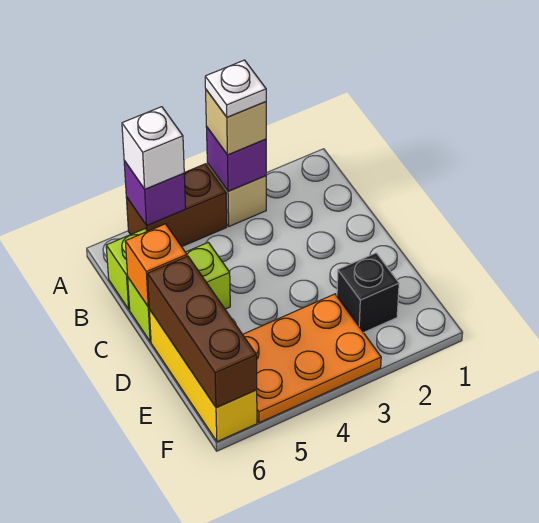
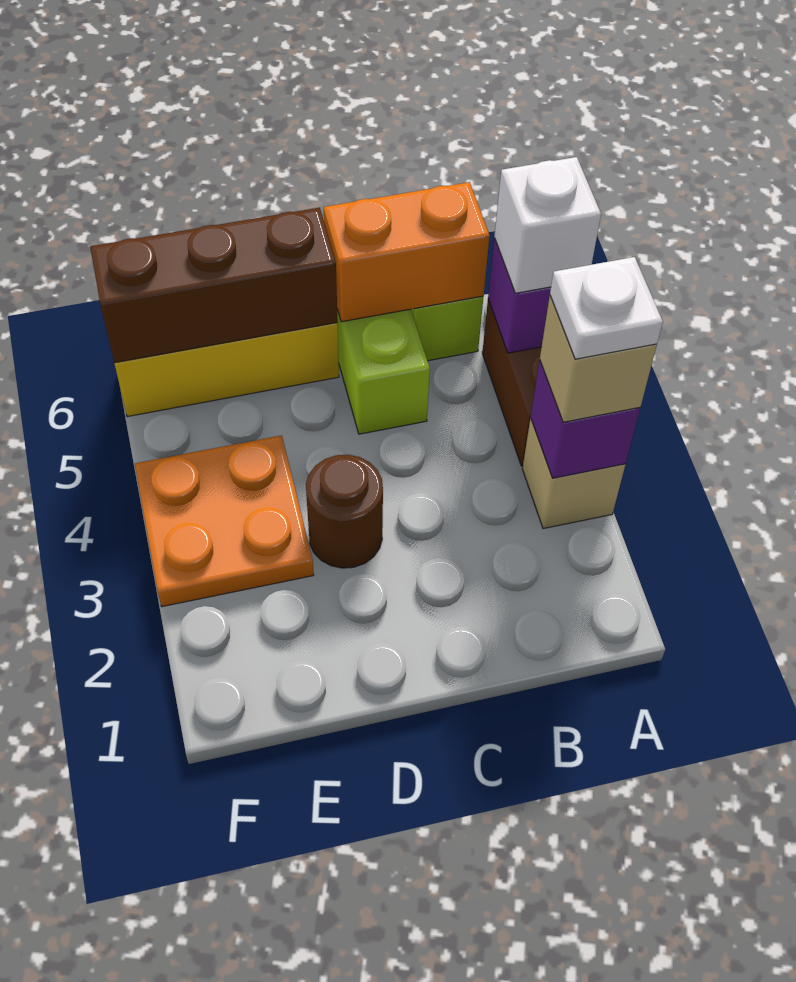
orange brick C6 level 2 -> orange brick B6:C6 level 2
none -> brown round brick D3 level 1
black brick E2 level 1 -> none
orange plate E3:F5 level 1 -> orange plate E3:F4 level 1

